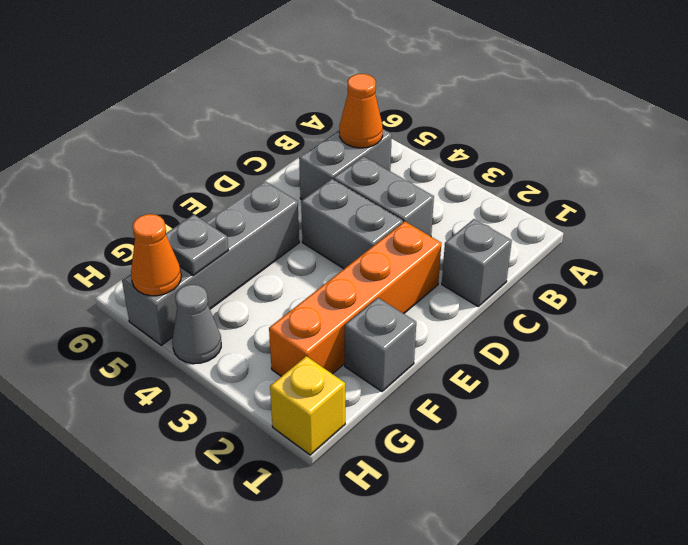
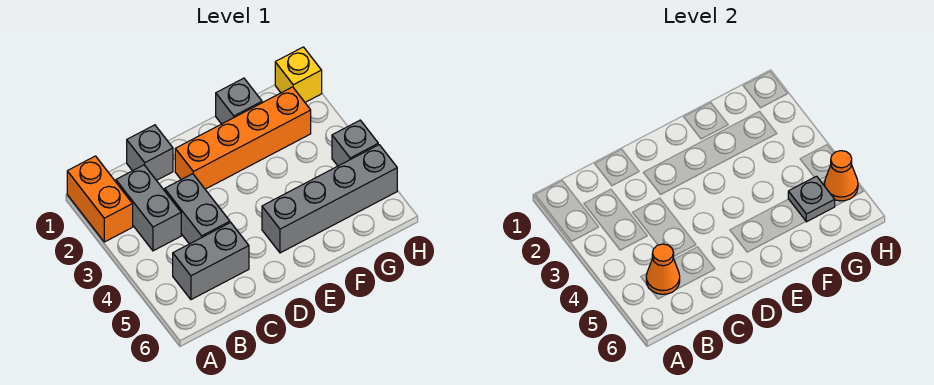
none -> orange brick A1:A2 level 1
grey brick D3:D4 level 1 -> grey brick B2:B3 level 1
grey cone H4 level 1 -> grey brick H4 level 1

